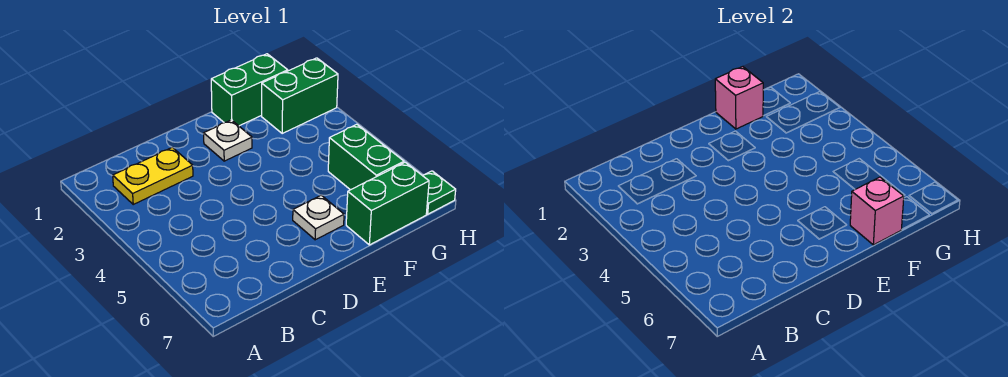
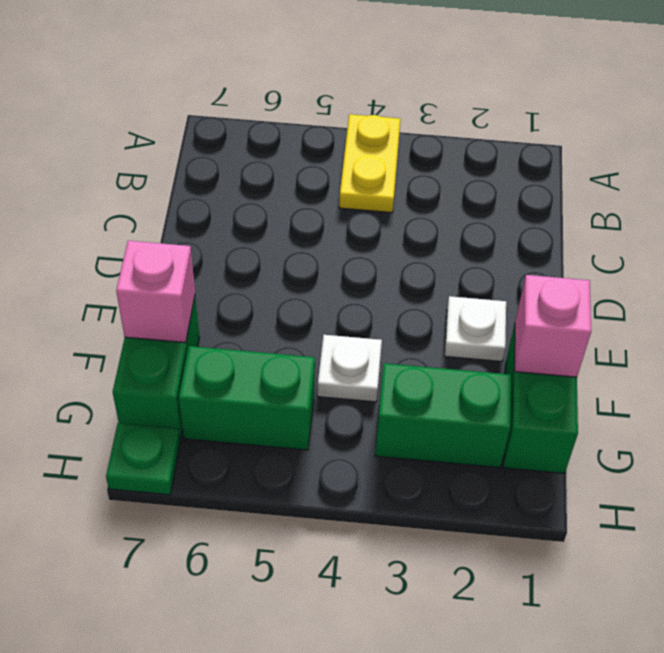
yellow plate B2:C2 level 1 -> yellow plate A4:B4 level 1
white plate E6 level 1 -> white plate F4 level 1
green brick G2:H2 level 1 -> green brick G2:G3 level 1

